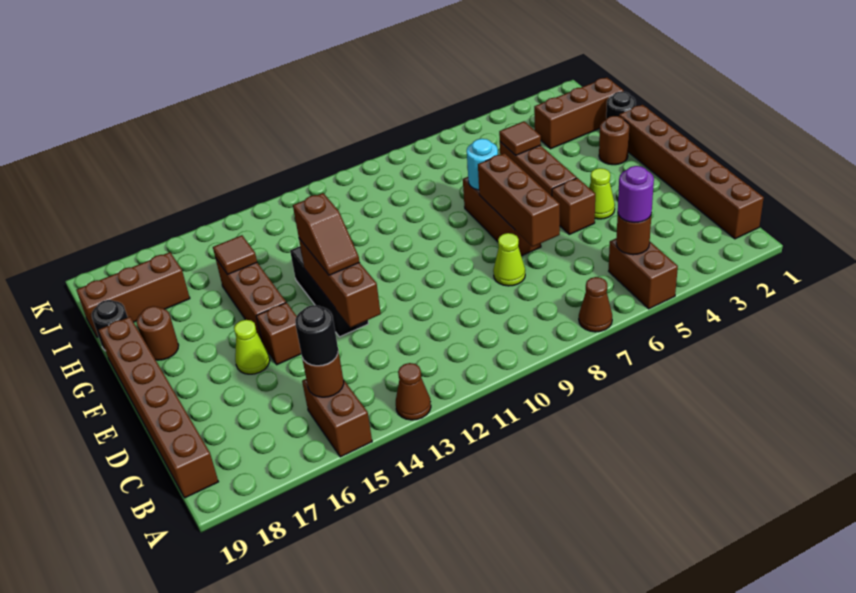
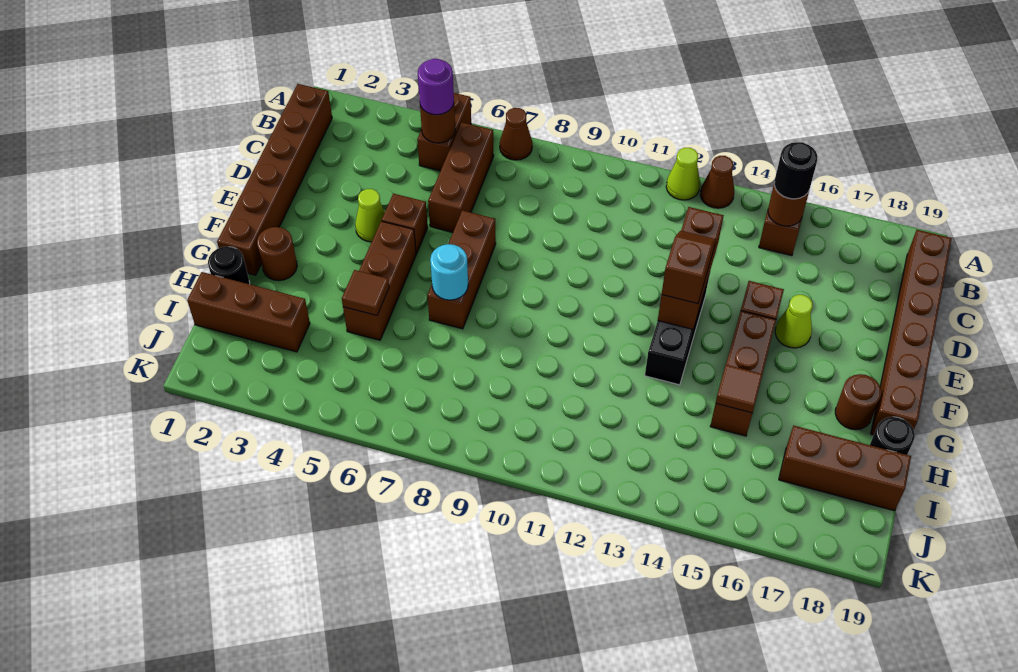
brown brick D7:F7 level 2 -> brown brick B6:D6 level 1
lime cone D8 level 1 -> lime cone A12 level 1

